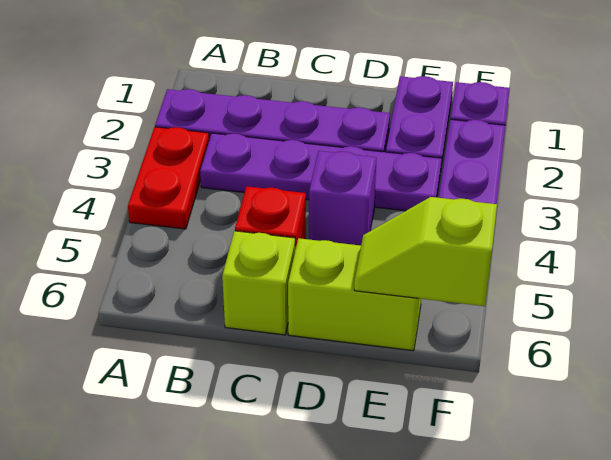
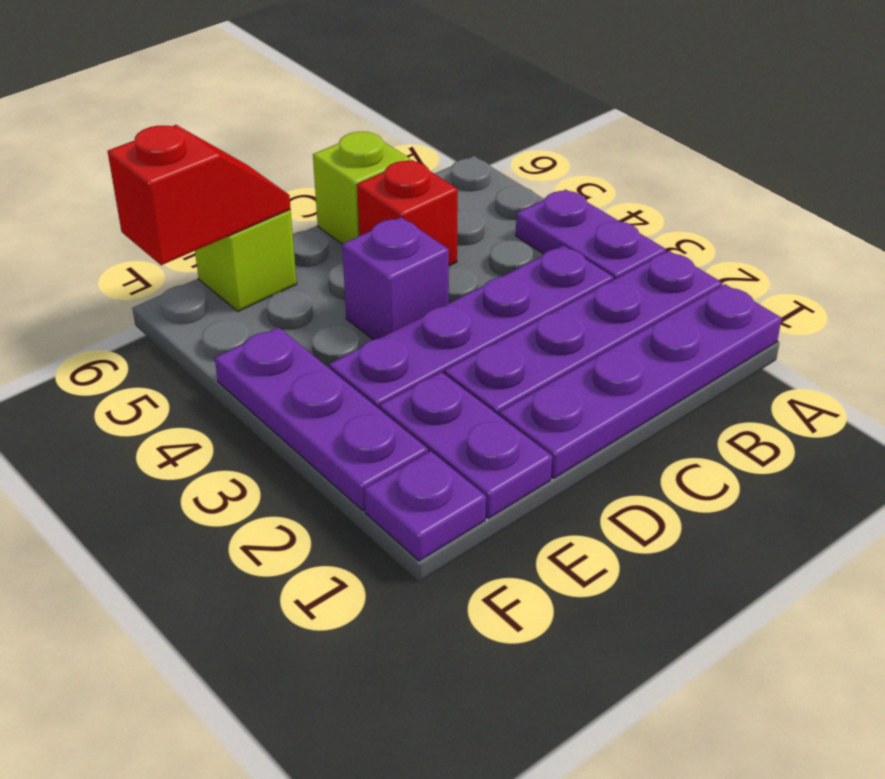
none -> purple plate A1:D1 level 1
red plate A3:A4 level 1 -> purple plate A3:A4 level 1
lime brick D6:E6 level 1 -> lime brick E6 level 1
lime slope E6:F6 level 2 top F -> red slope E6:F6 level 2 top F

